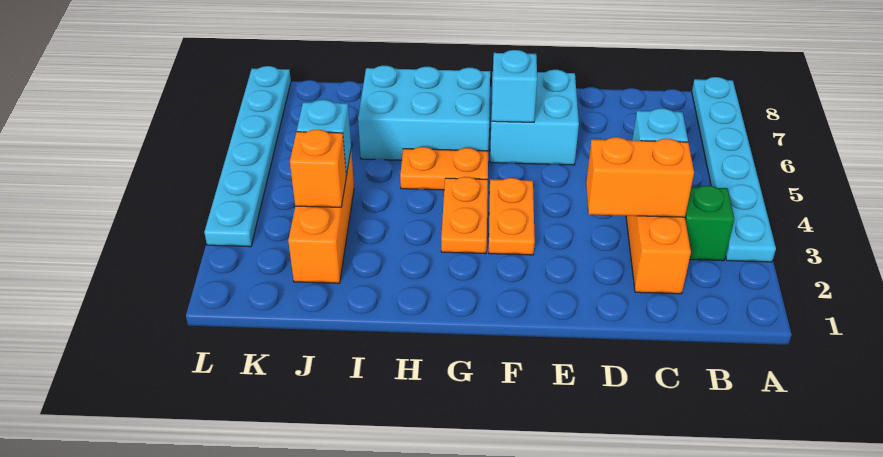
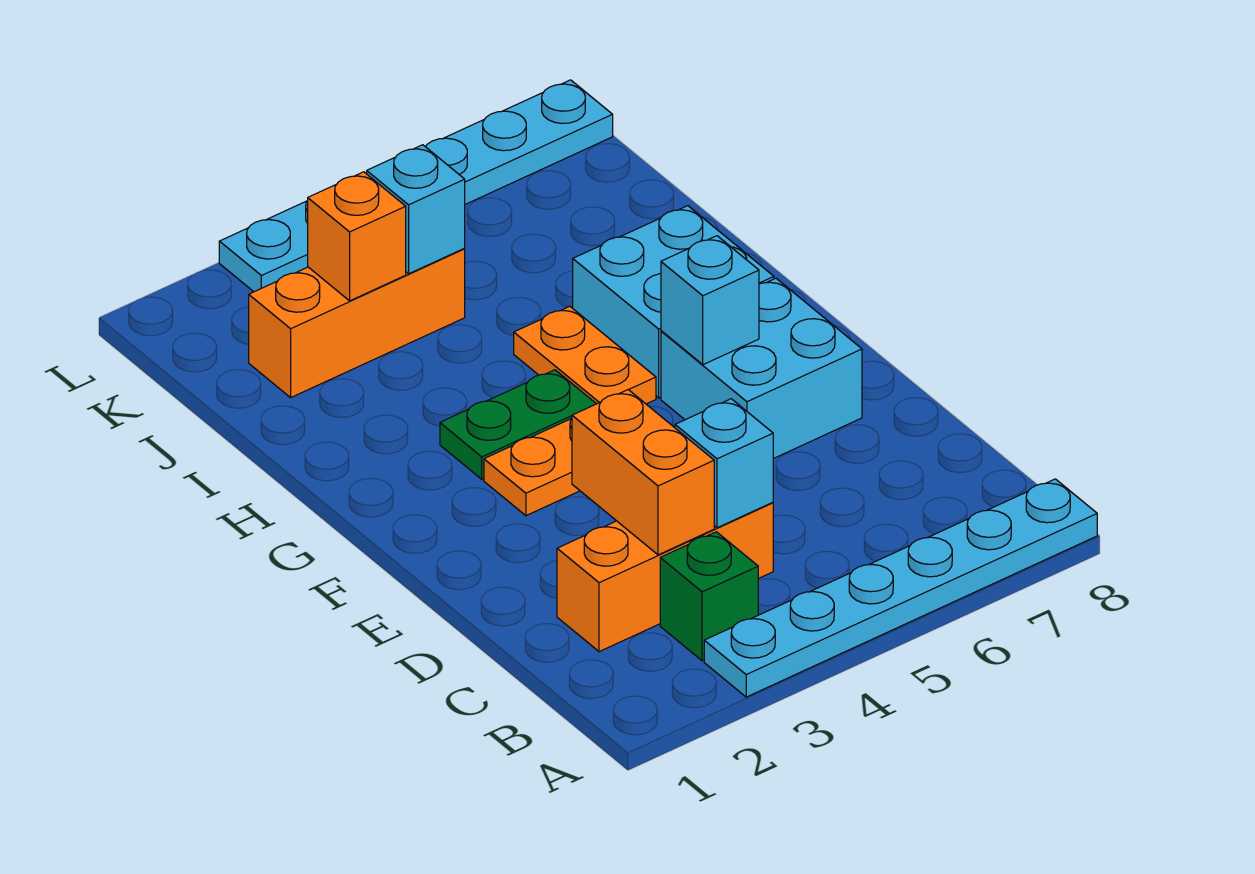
orange plate G3:G4 level 1 -> green plate G3:G4 level 1
cyan brick G6:I7 level 1 -> cyan brick G6:H7 level 1

